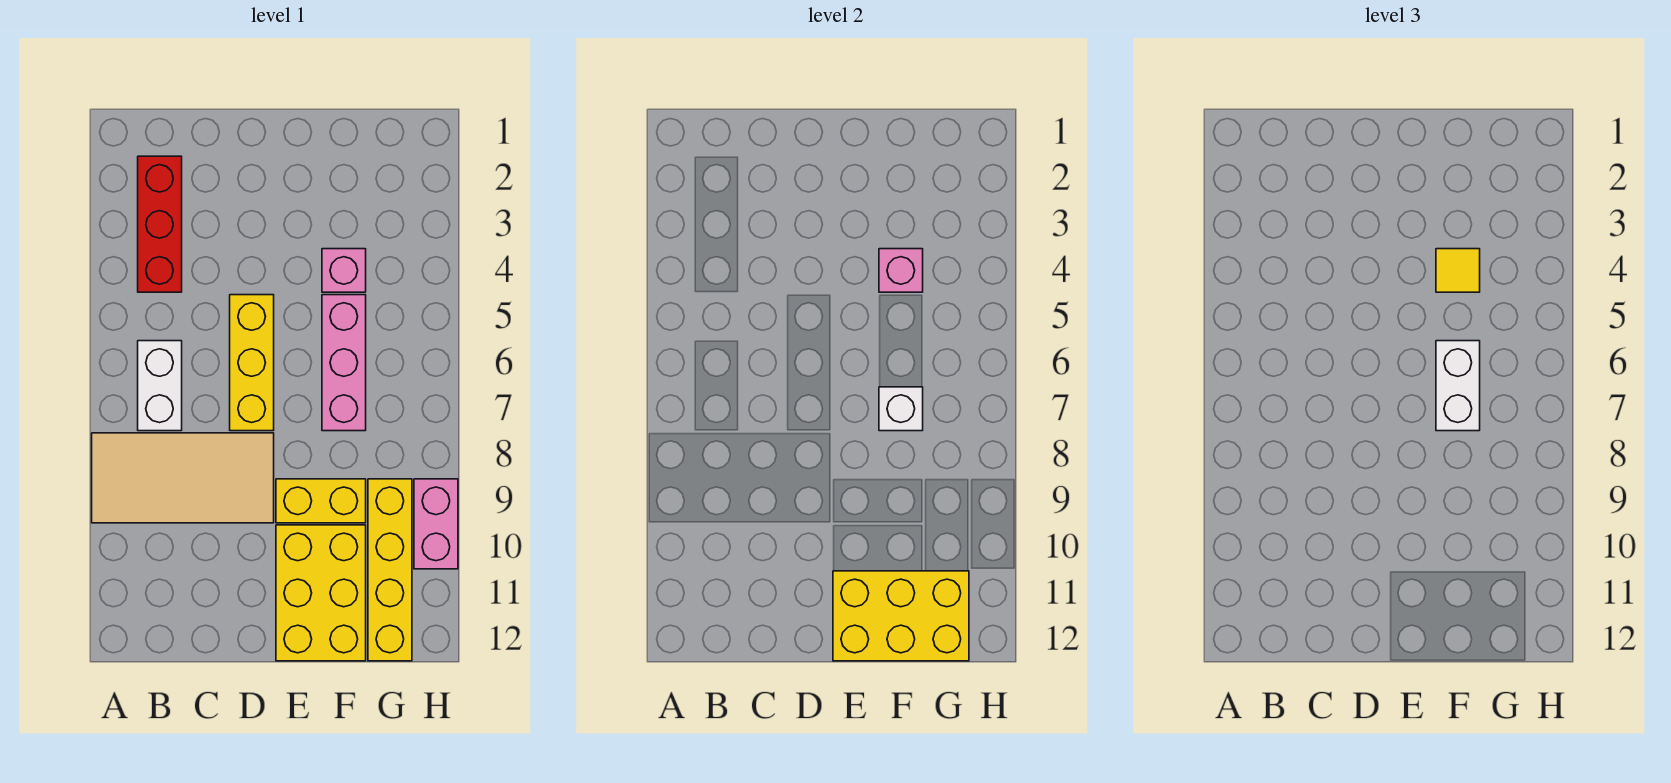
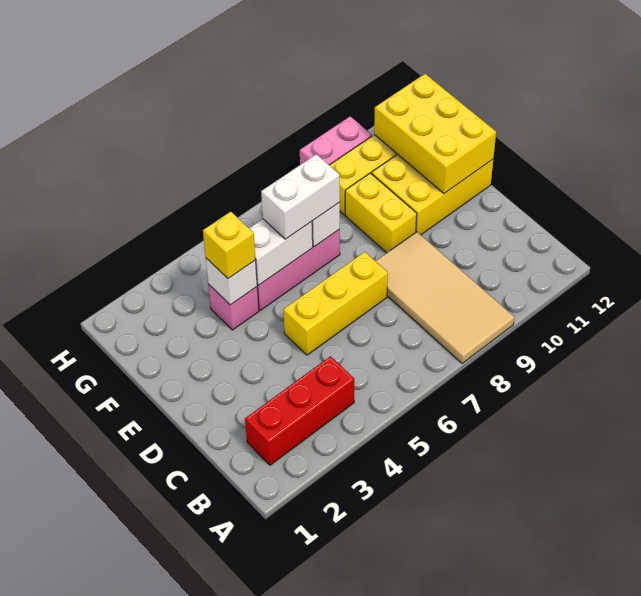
white brick B6:B7 level 1 -> white brick F5:F6 level 2
pink brick F4 level 2 -> white brick F4 level 2
yellow tile F4 level 3 -> yellow brick F4 level 3

